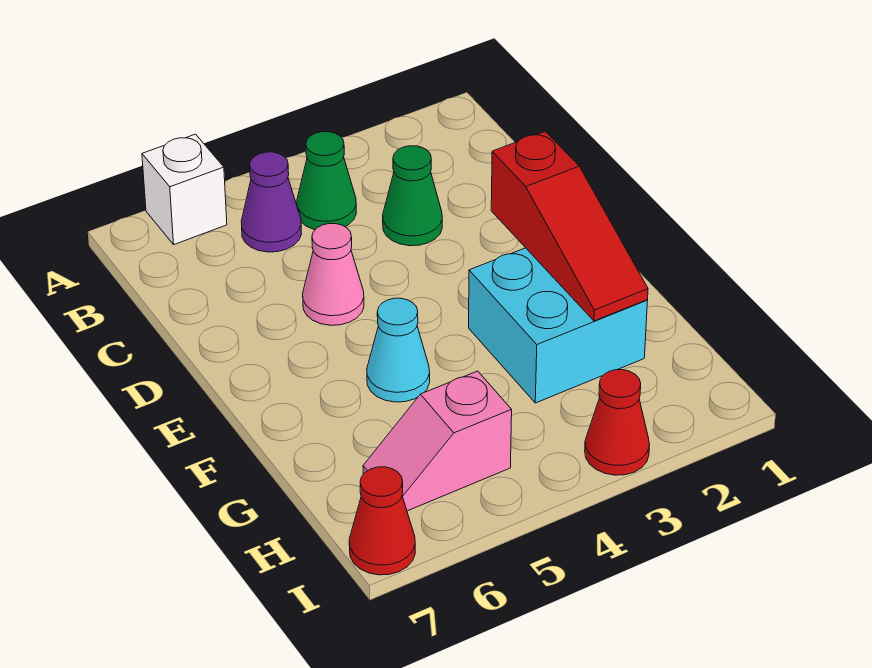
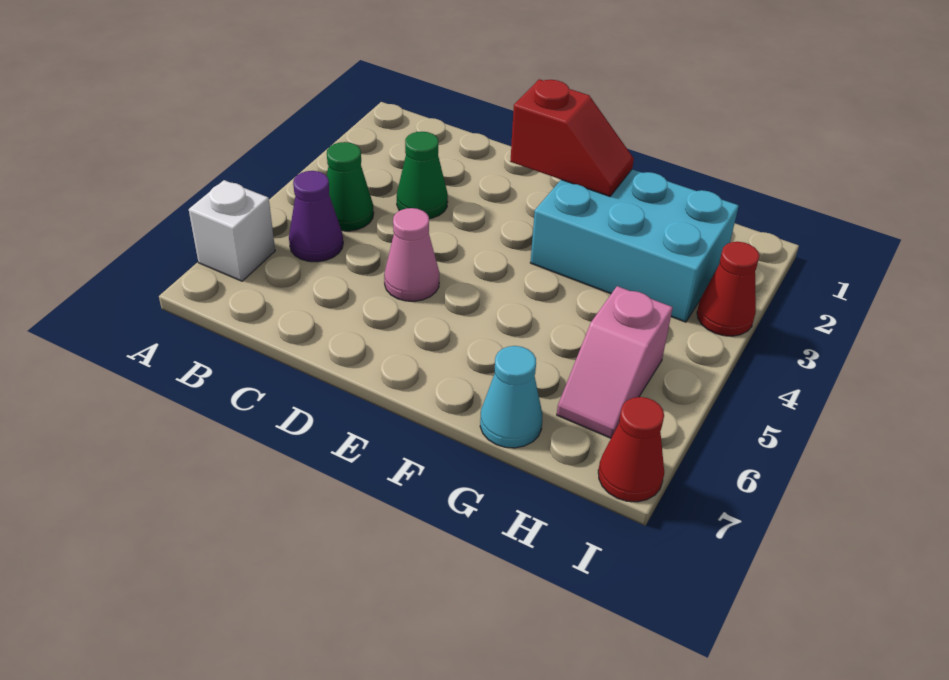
red slope E2:G2 level 2 top E -> red slope E2:F2 level 2 top E
cyan brick F2:G3 level 1 -> cyan brick F2:H3 level 1
cyan cone F5 level 1 -> cyan cone G7 level 1

